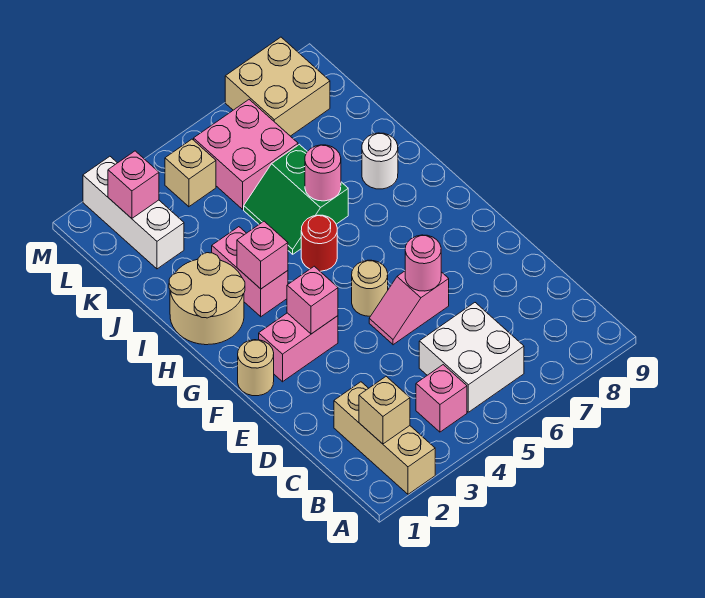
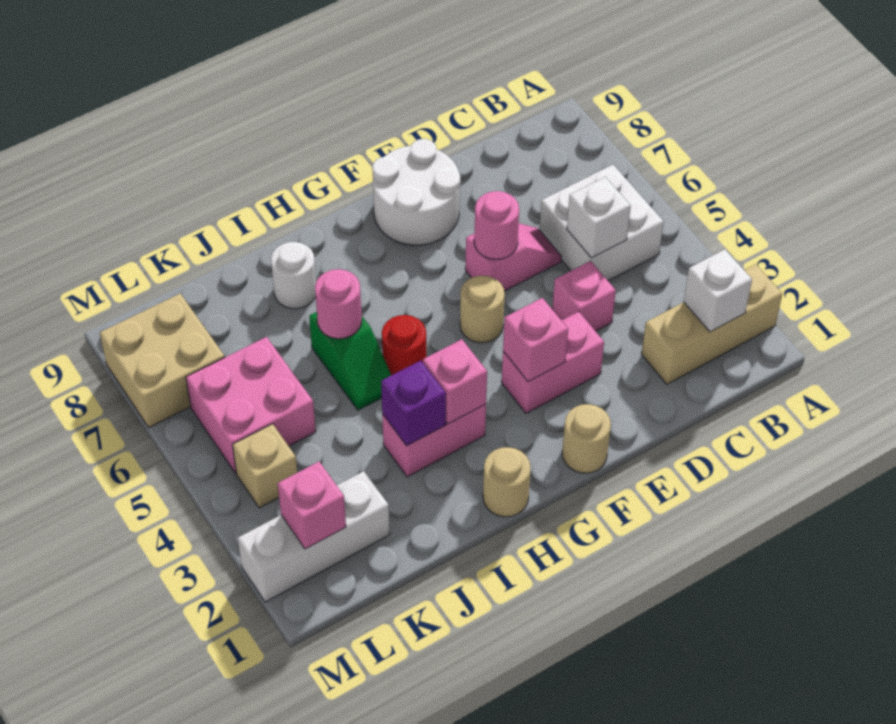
tan brick B2 level 2 -> white brick B2 level 2
pink brick B4 level 1 -> pink brick D4 level 1
none -> white brick C5 level 2
pink slope E5:E6 level 1 top 6 -> pink slope D6:E6 level 1 top E
none -> white round brick E8:F9 level 1
pink brick F2:F3 level 1 -> pink brick E3:F3 level 1
tan round brick H1:I2 level 1 -> tan round brick H1 level 1
none -> purple brick I3 level 2
green slope I5:J6 level 1 top 6 -> green slope I5:I6 level 1 top 6

